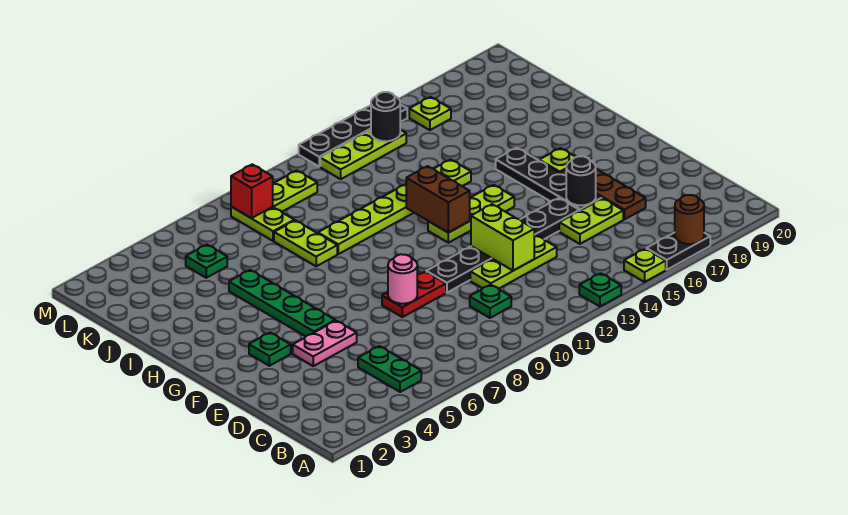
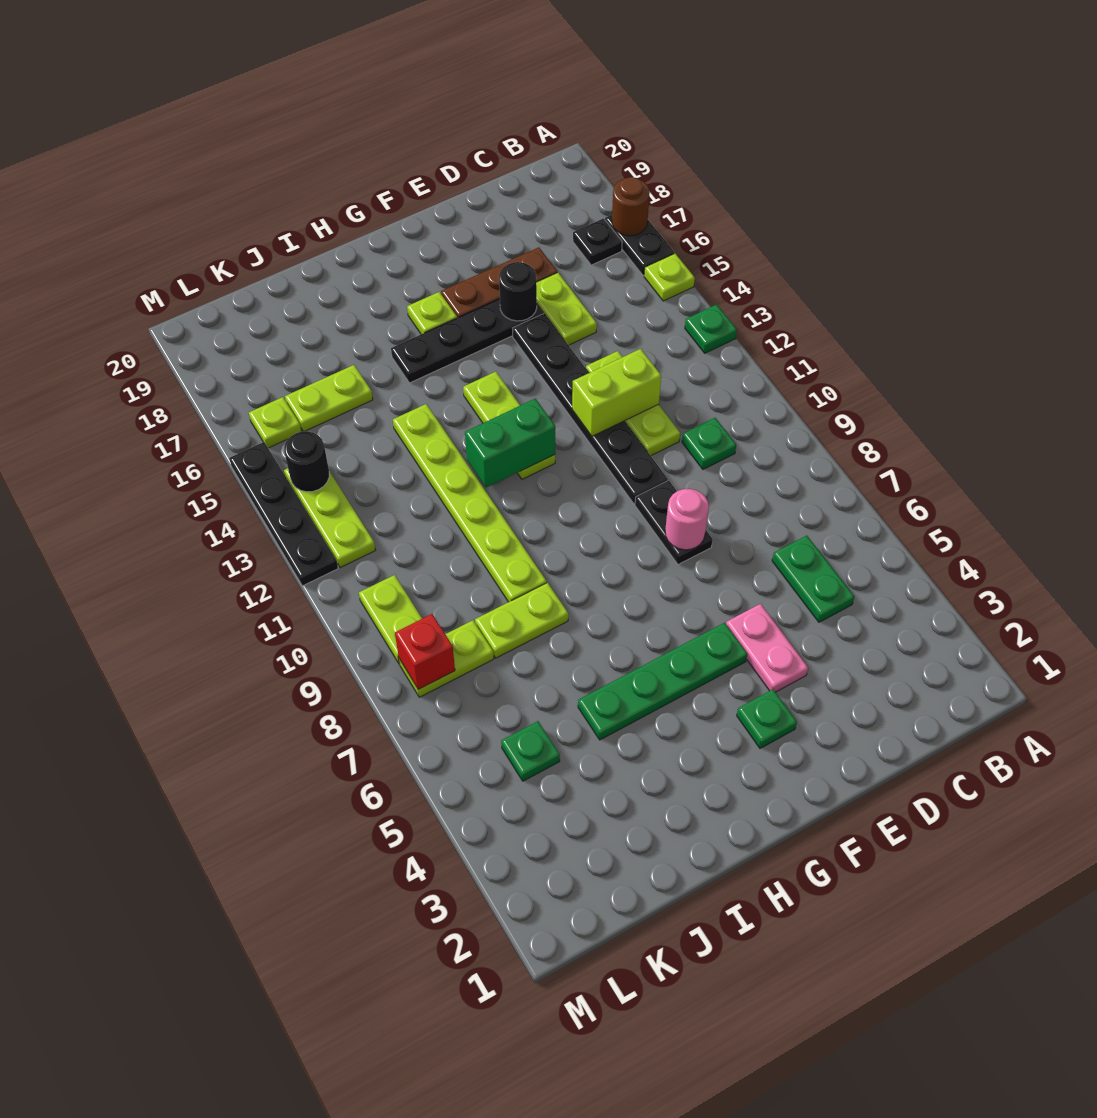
green plate B5:C5 level 1 -> green plate C5:C6 level 1
none -> black plate B17 level 1
red plate E8:E9 level 1 -> black plate E8:E9 level 1
brown brick G12:H12 level 2 -> green brick G12:H12 level 2
none -> lime plate J16:K16 level 1

